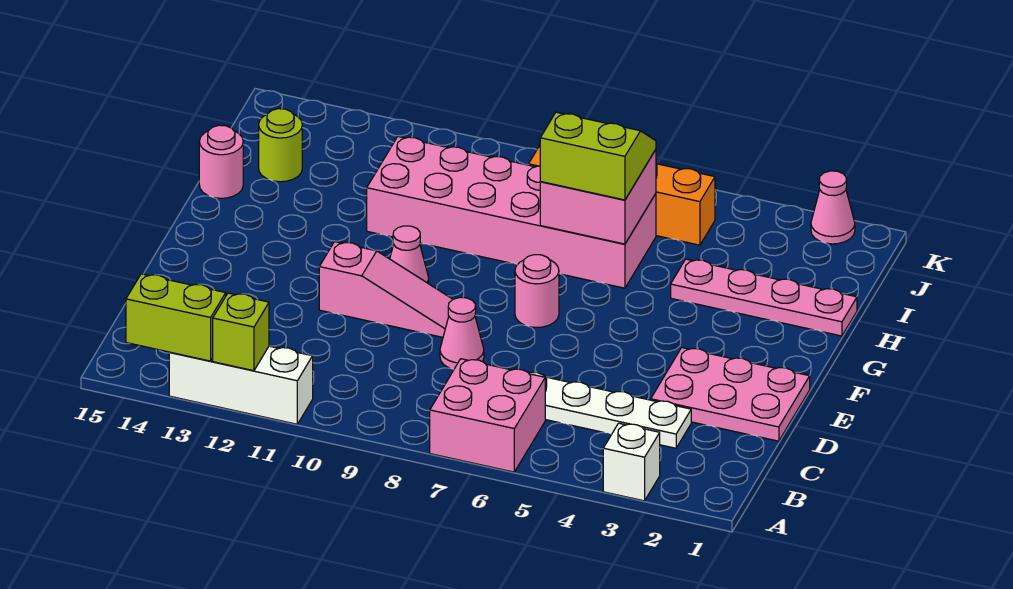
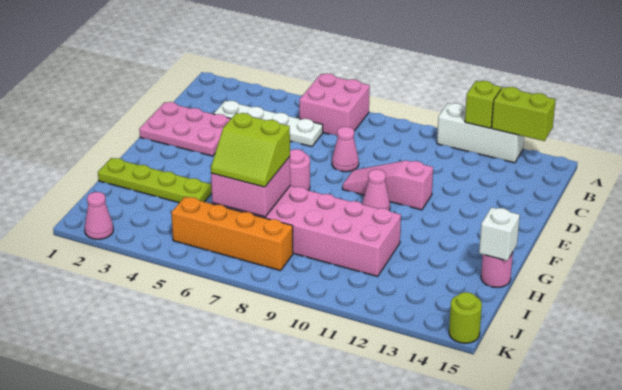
white brick A3 level 1 -> white brick H15 level 2
pink plate H1:H4 level 1 -> lime plate H1:H4 level 1
lime round brick I14 level 1 -> lime round brick K15 level 1

